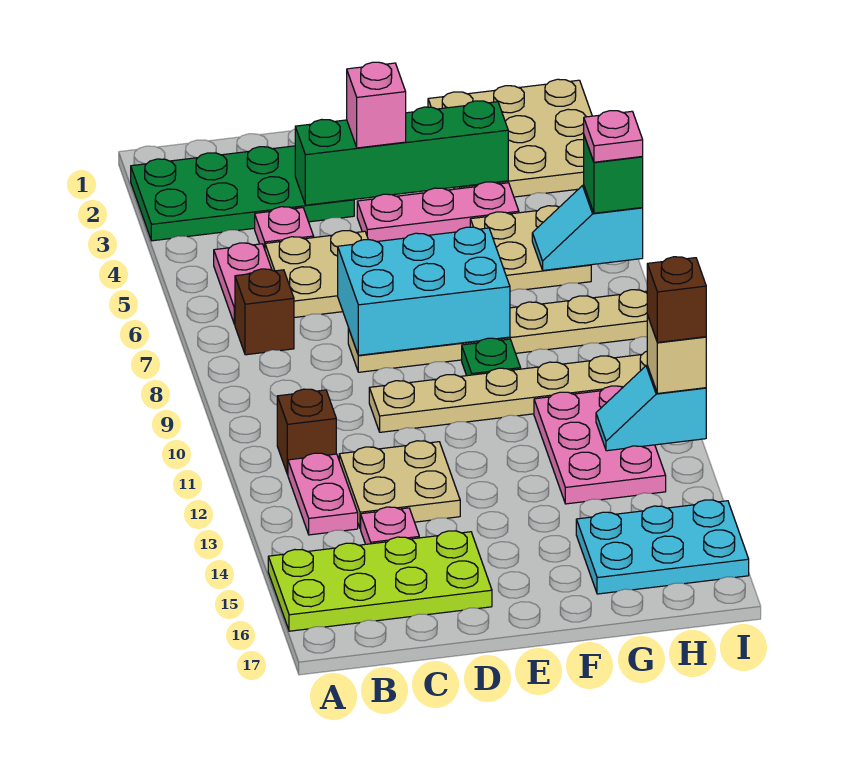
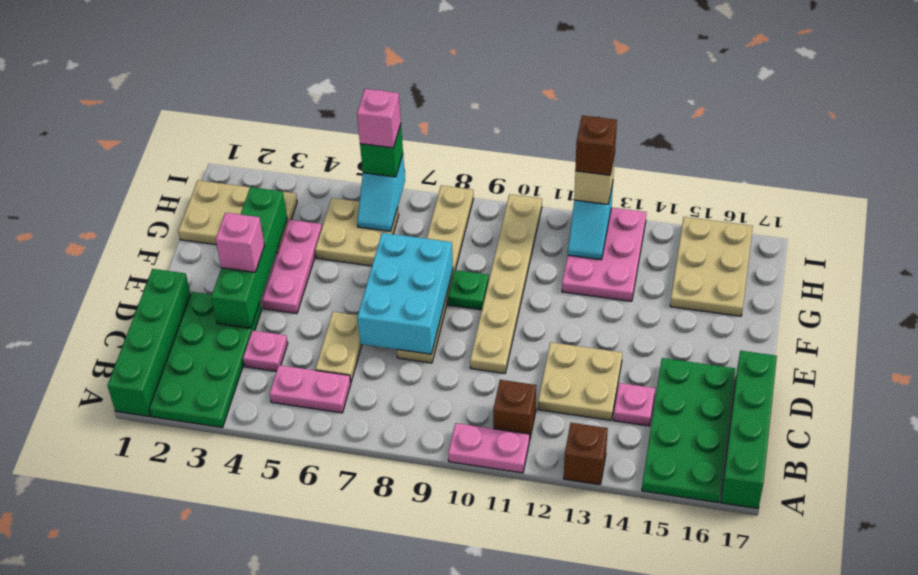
none -> green brick A1:D1 level 1
lime plate A15:D16 level 1 -> green plate A15:D16 level 1
none -> green brick A17:D17 level 1
brown brick B7 level 1 -> brown brick A13 level 1
pink plate B12:B13 level 1 -> pink plate A10:A11 level 1
tan plate C5:D6 level 1 -> tan plate C6:D6 level 1
tan plate G1:I3 level 1 -> tan plate G1:H3 level 1
pink plate G11:H13 level 1 -> pink plate G12:I13 level 1
cyan plate G15:I16 level 1 -> tan plate G15:I16 level 1
pink plate I6 level 4 -> pink brick I6 level 4

